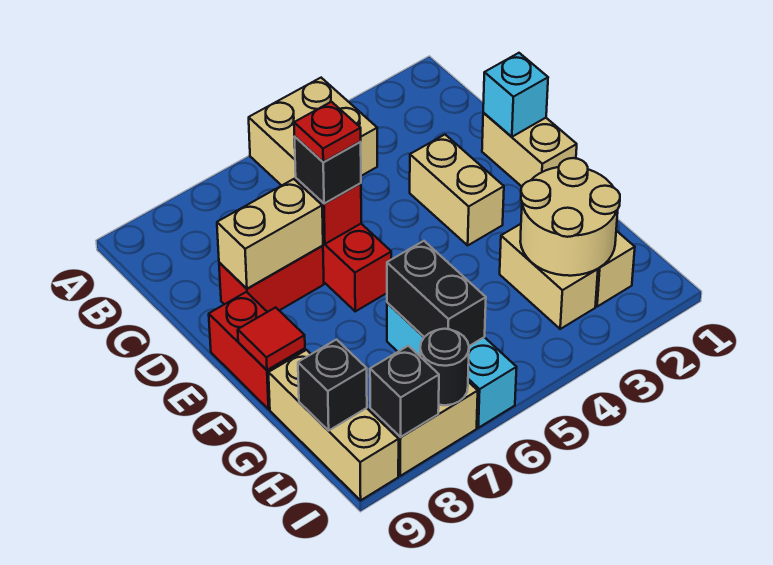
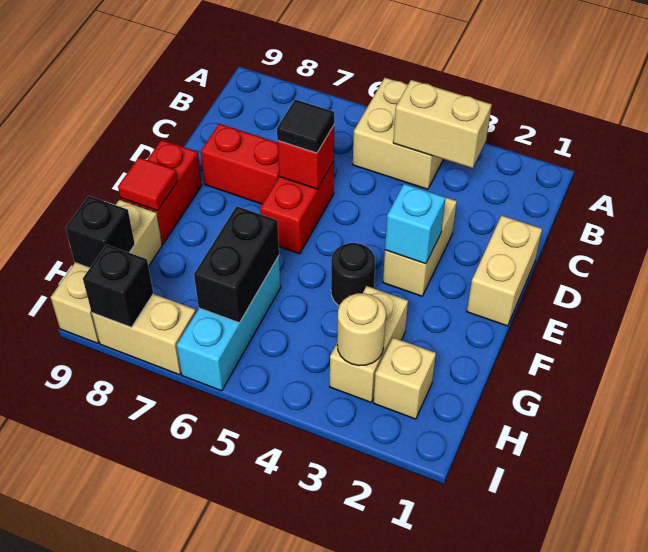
cyan brick D1 level 2 -> cyan brick E3 level 2
black brick D6 level 3 -> black tile D6 level 3
red plate D6 level 4 -> none
tan brick D7:D8 level 2 -> tan brick B3:B4 level 2
tan round brick G2:H3 level 2 -> tan round brick H3 level 2
black round brick I7 level 2 -> black round brick F4 level 1

